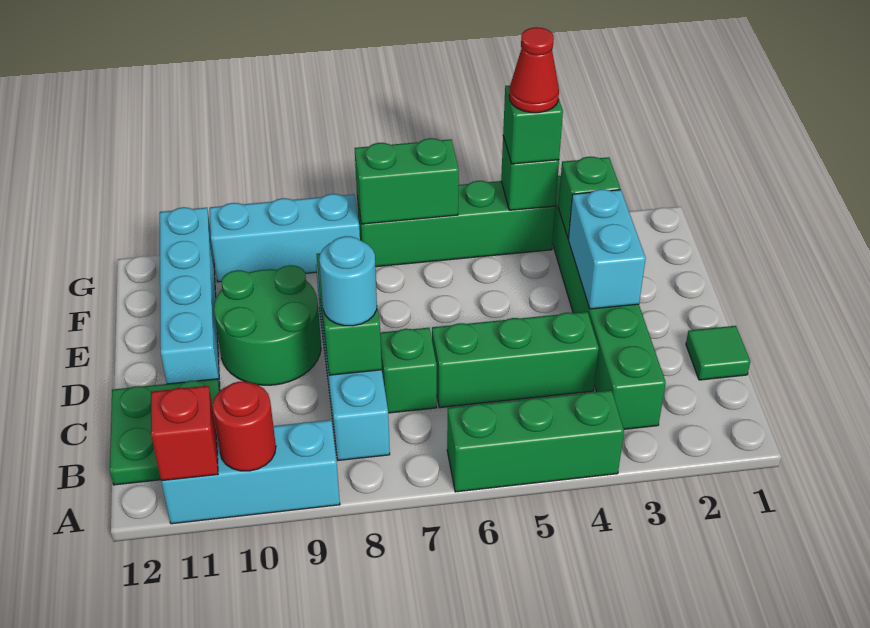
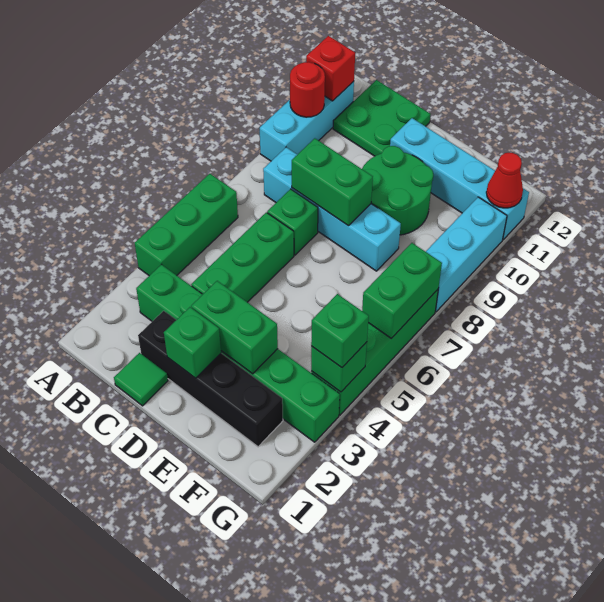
none -> black brick C2:F2 level 1
cyan round brick C8 level 3 -> none
cyan brick D3:E3 level 2 -> green brick D3:E3 level 2
green brick F3 level 2 -> green brick D2 level 2
red cone G4 level 4 -> red cone G11 level 2

